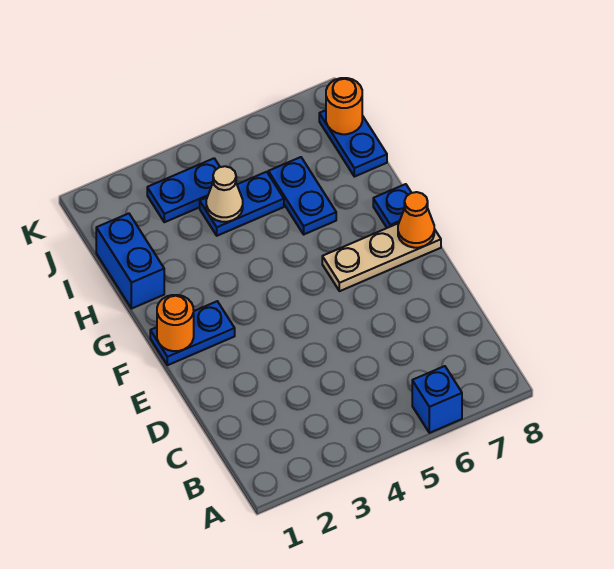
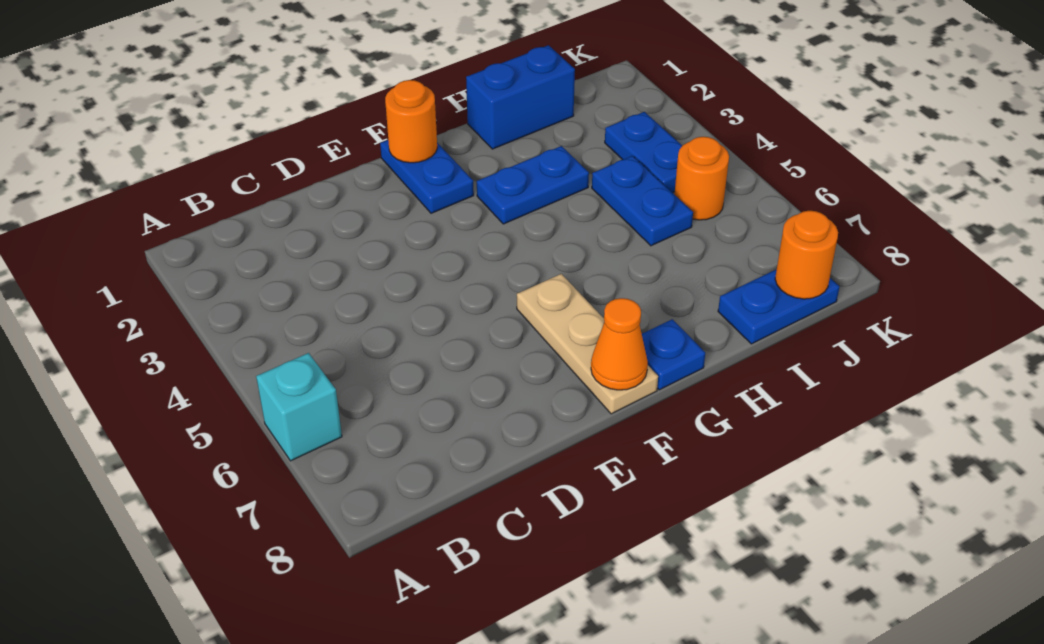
blue brick A6 level 1 -> cyan brick A6 level 1
blue plate H6:I6 level 1 -> blue plate G3:H3 level 1
tan cone I4 level 2 -> none
none -> orange round brick J5 level 1

